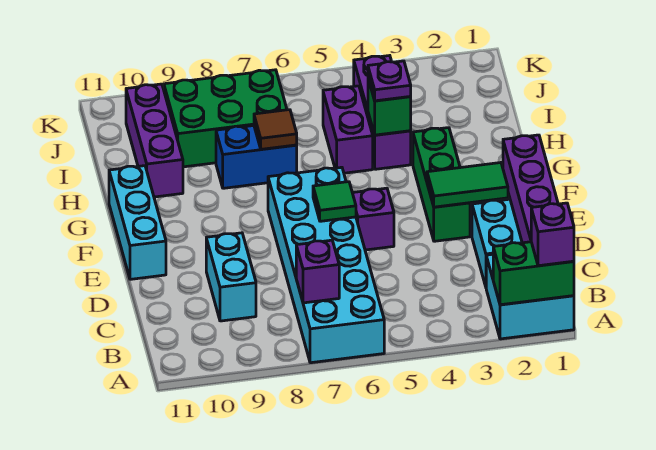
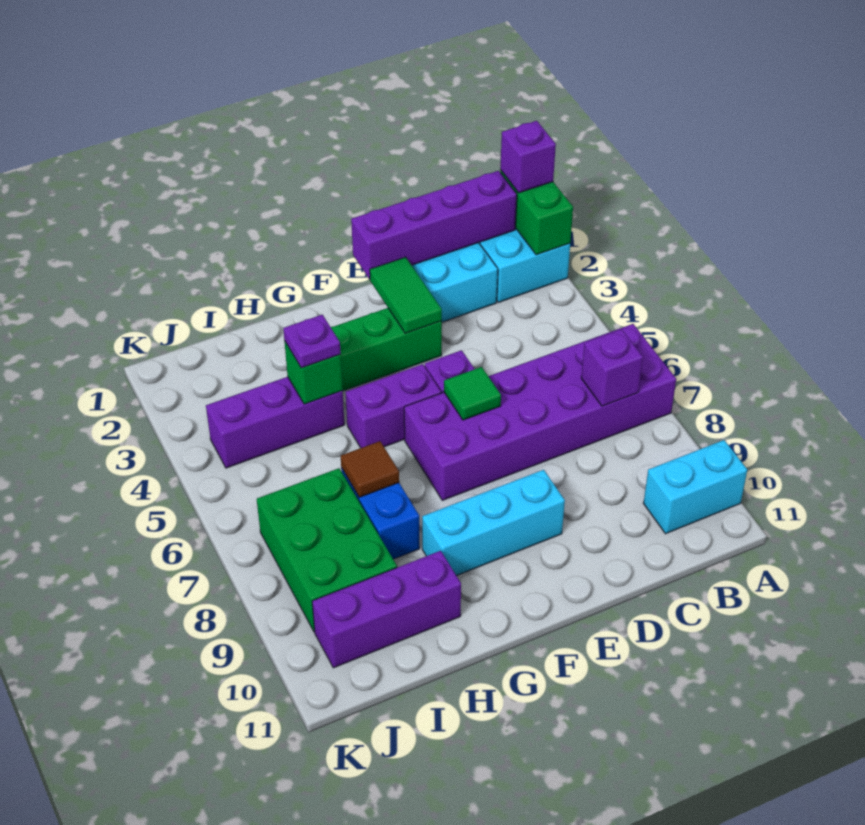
cyan brick A6:F7 level 1 -> purple brick A6:F7 level 1
cyan brick C9:D9 level 1 -> cyan brick A10:B10 level 1
cyan brick E11:G11 level 1 -> cyan brick E9:G9 level 1
purple brick H5:I5 level 1 -> purple brick F5:G5 level 1

